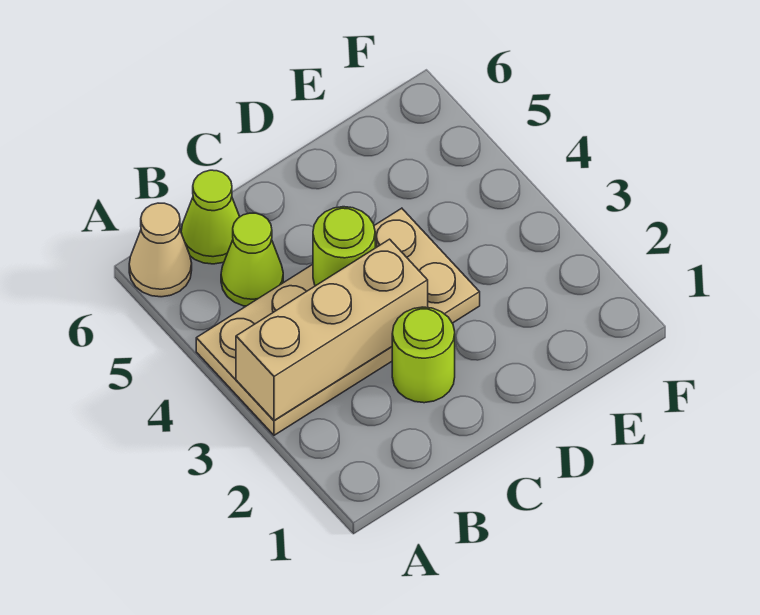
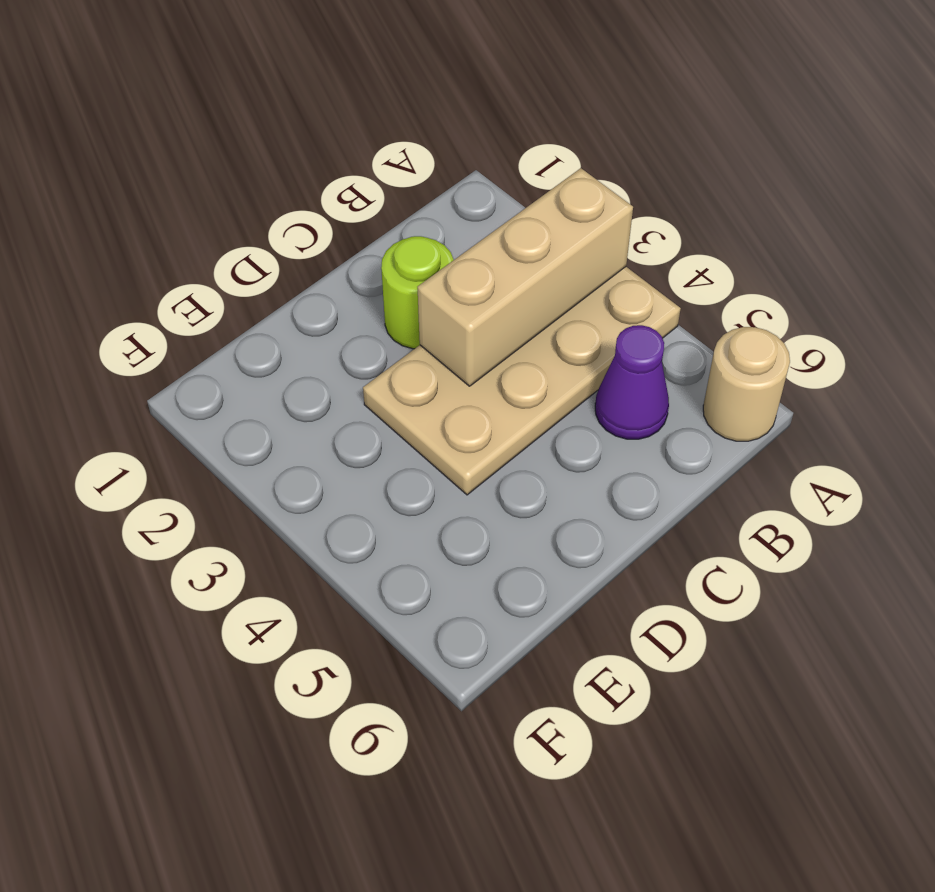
tan cone A6 level 1 -> tan round brick A6 level 1
lime cone B5 level 1 -> purple cone B5 level 1
lime cone B6 level 1 -> none
lime round brick C4 level 2 -> none

